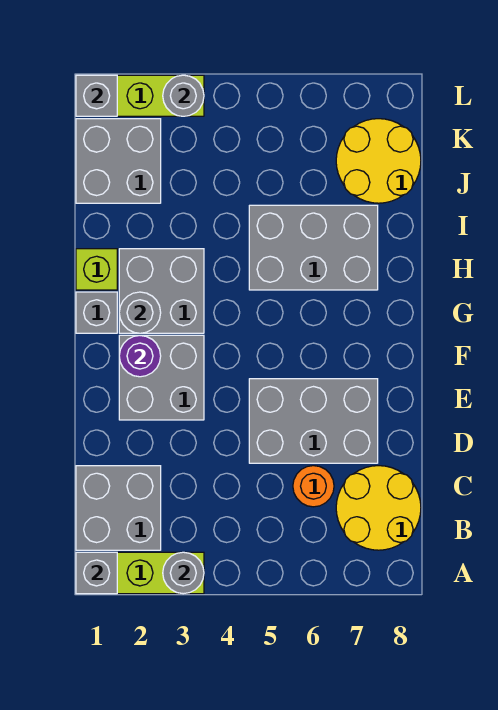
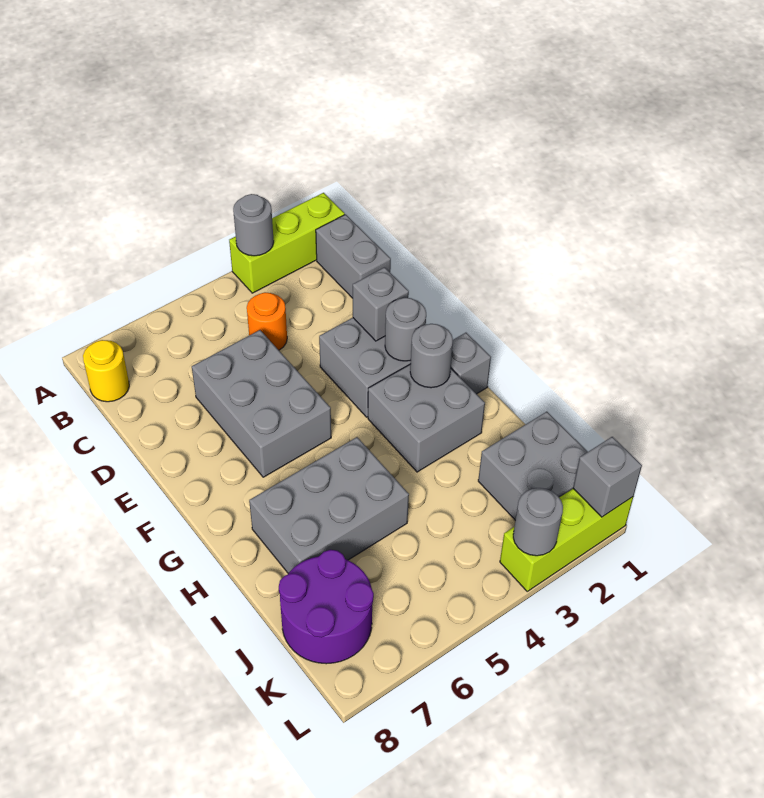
grey brick A1 level 2 -> grey brick E2 level 2
grey brick B1:C2 level 1 -> grey brick B1:C1 level 1
yellow round brick B7:C8 level 1 -> yellow round brick B8 level 1
orange round brick C6 level 1 -> orange round brick C4 level 1
grey brick D5:E7 level 1 -> grey brick D5:F6 level 1
purple round brick F2 level 2 -> grey round brick F2 level 2
lime brick H1 level 1 -> none
yellow round brick J7:K8 level 1 -> purple round brick J7:K8 level 1

